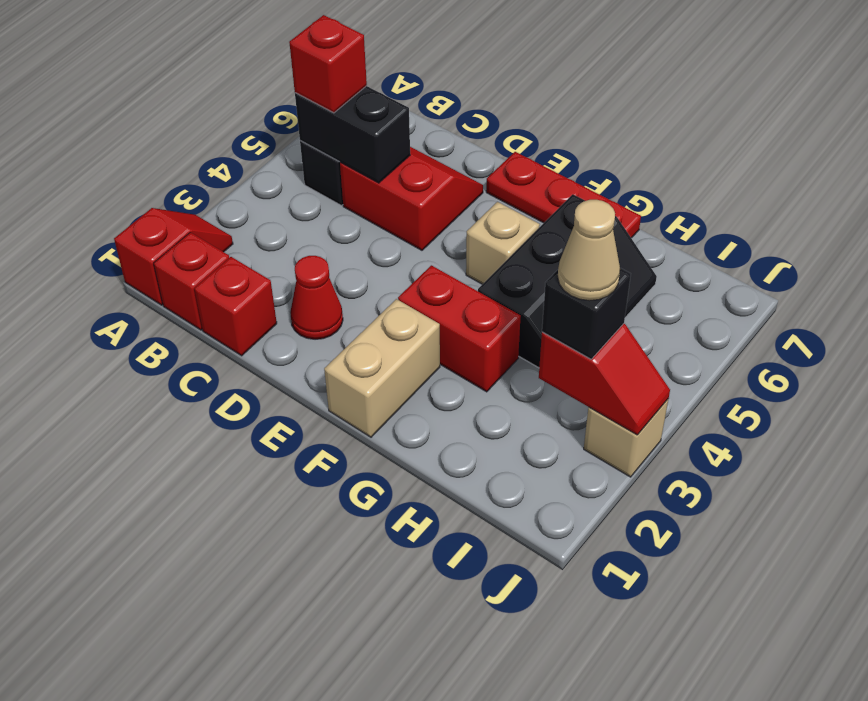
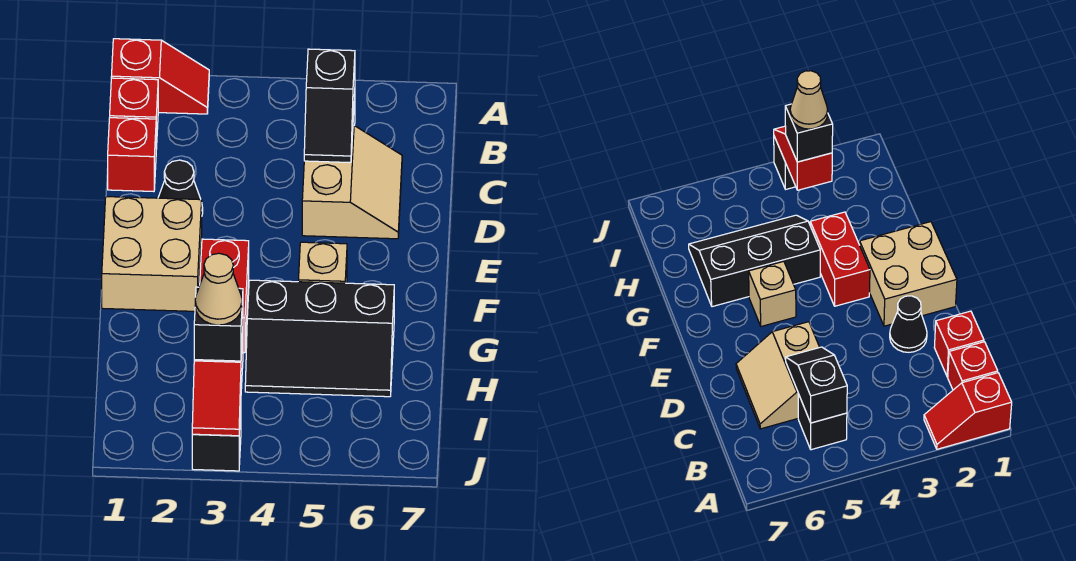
black brick B5:C5 level 2 -> black slope B5:C5 level 2 top B
red brick B5 level 3 -> none
red slope C5:D6 level 1 top 5 -> tan slope C5:D6 level 1 top 5
red cone D2 level 1 -> black cone D2 level 1
red plate E7:G7 level 1 -> none
tan brick F1:F2 level 1 -> tan brick E1:F2 level 1
tan brick J3 level 1 -> black brick J3 level 1

